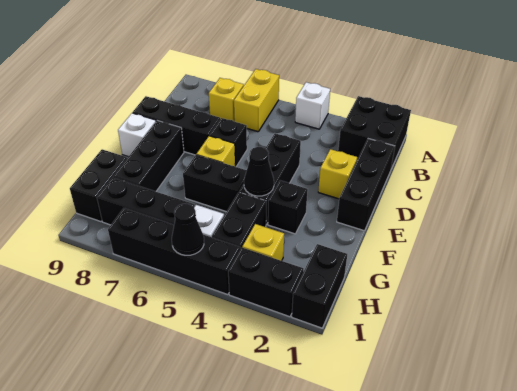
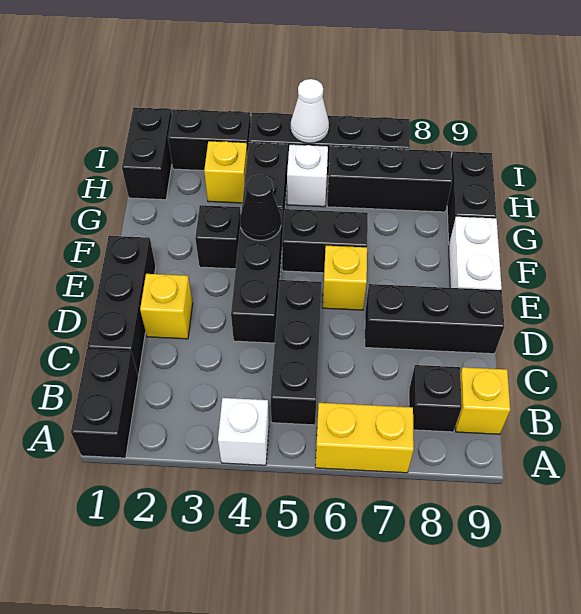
black brick A1:B2 level 1 -> black brick A1:B1 level 1
yellow brick A6:B6 level 1 -> yellow brick A6:A7 level 1
yellow brick B7 level 1 -> yellow brick B9 level 1
black brick D6 level 1 -> black brick B8 level 1
black brick E8:G8 level 1 -> black brick B5:D5 level 1
white brick E9 level 1 -> white brick E9:F9 level 1
black cone I5 level 2 -> white cone I5 level 2

